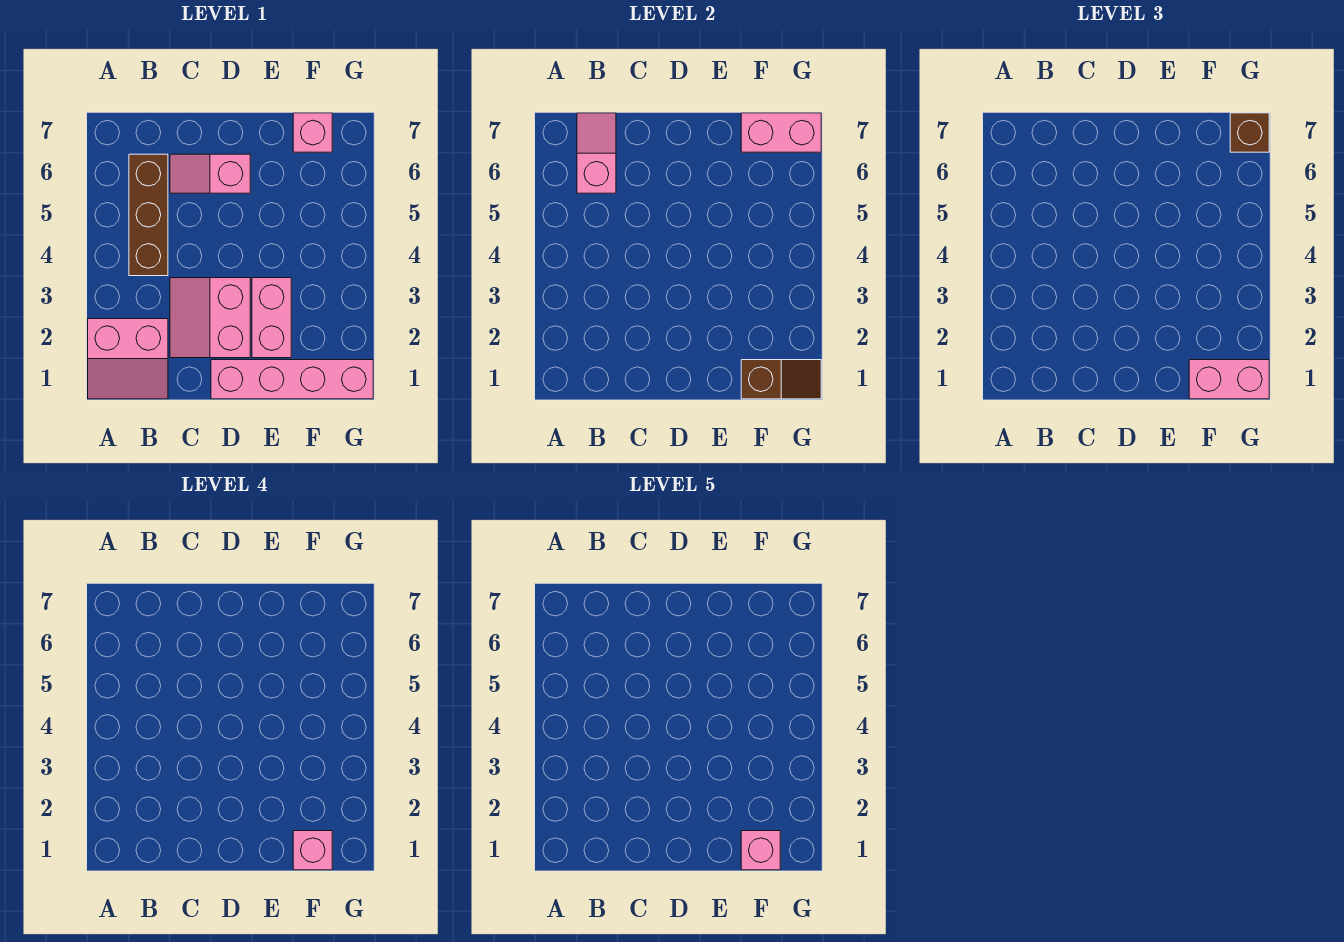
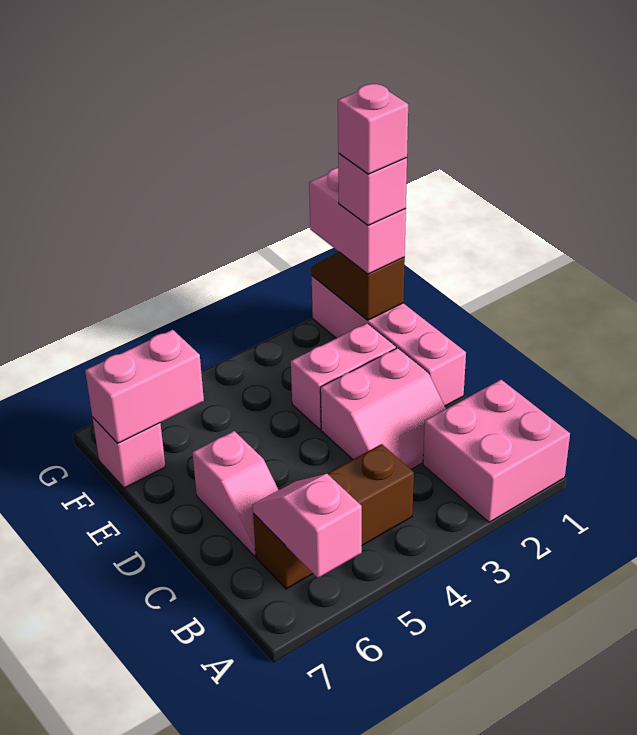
pink slope A1:B2 level 1 top 2 -> pink brick A1:B2 level 1
pink slope B6:B7 level 2 top 6 -> pink slope A6:B6 level 2 top A
pink brick F7:G7 level 2 -> pink brick F6:F7 level 2
brown brick G7 level 3 -> none

